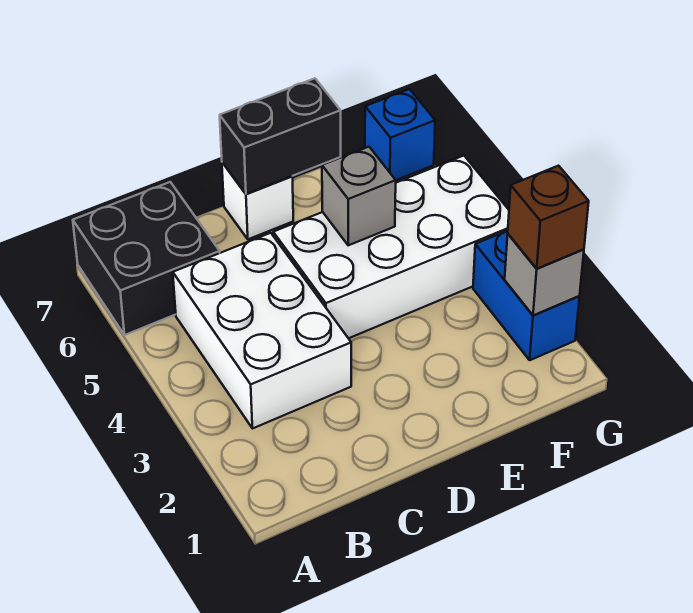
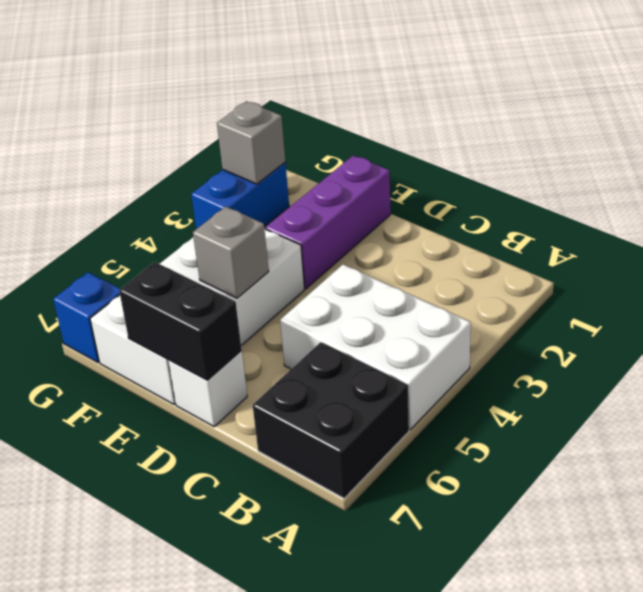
white brick B3:C5 level 1 -> white brick A4:C5 level 1
white brick D4:G5 level 1 -> white brick E4:F7 level 1
none -> purple brick E1:E3 level 1
brown brick G2 level 3 -> none

